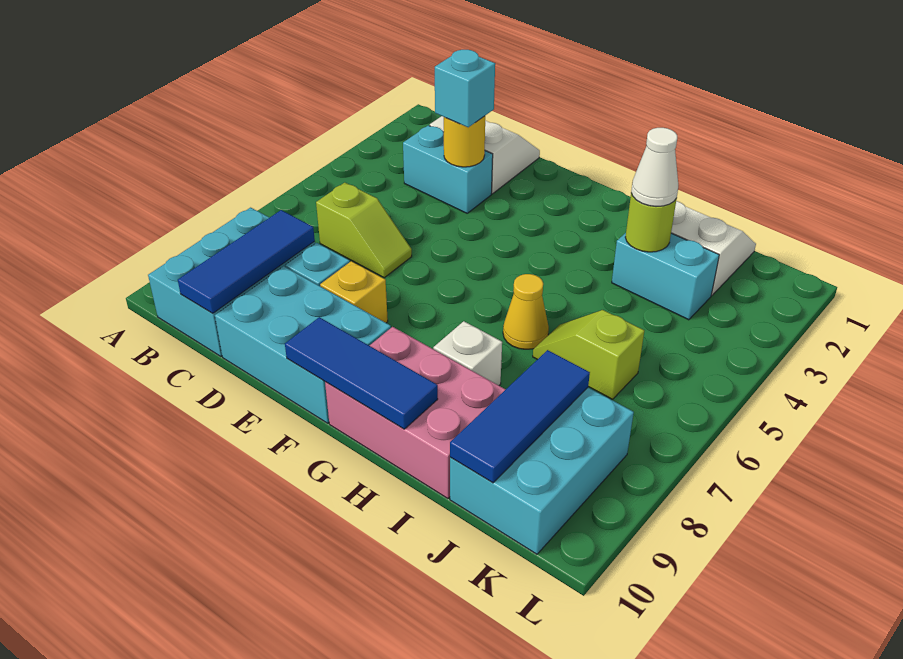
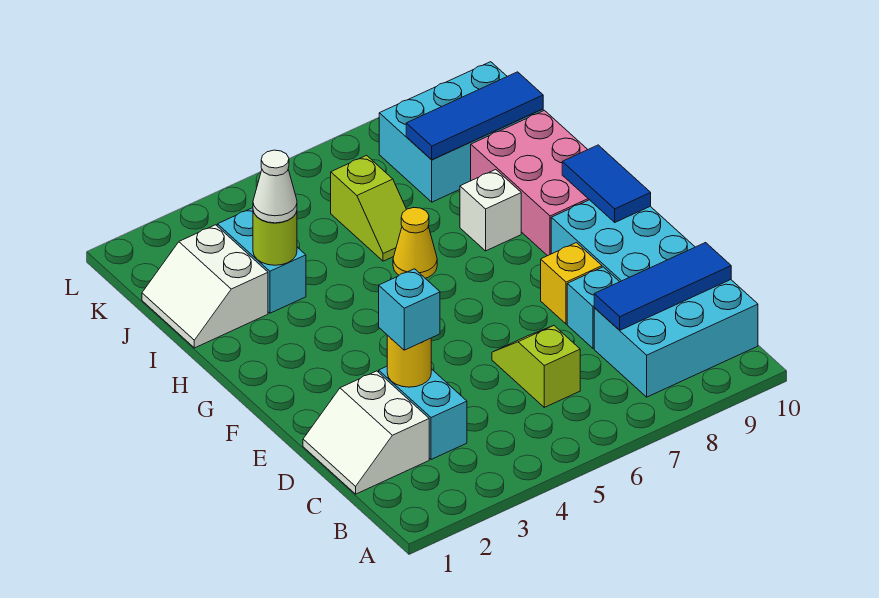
blue tile F10:H10 level 2 -> blue tile F10:G10 level 2

